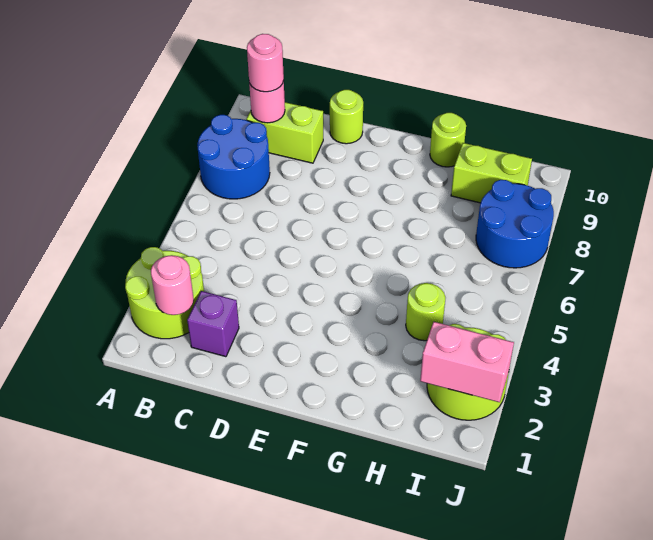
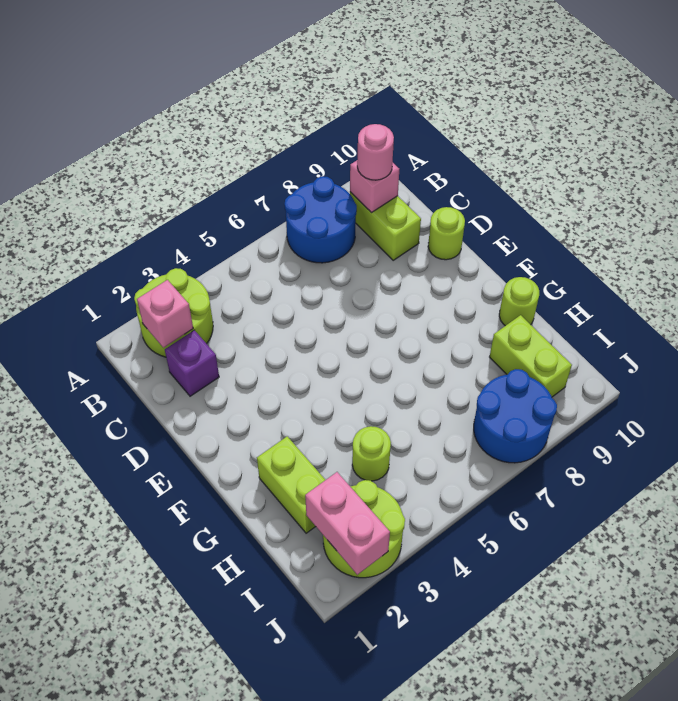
pink round brick B2 level 2 -> pink brick B2 level 2
pink round brick B9 level 2 -> pink brick B9 level 2
none -> lime brick G2:H2 level 1

